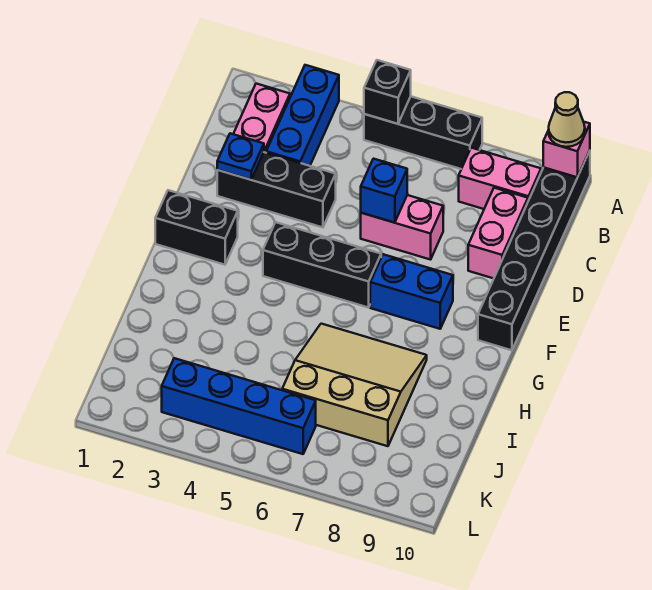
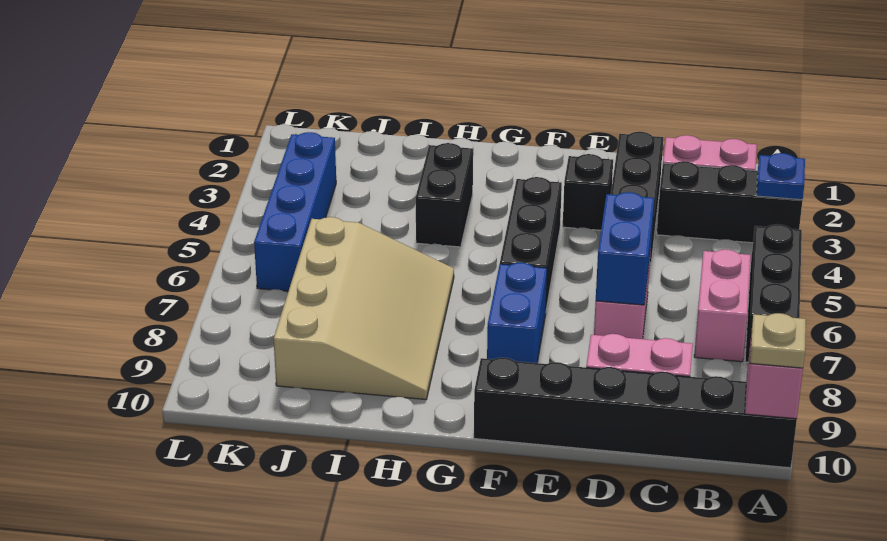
blue brick A3:C3 level 1 -> black brick A3:C3 level 1
black brick A5 level 2 -> black brick E3 level 1
tan cone A10 level 3 -> tan plate A10 level 3
pink brick B8:B9 level 1 -> pink brick B6:B7 level 1
blue plate D2 level 2 -> blue plate A3 level 2
blue brick D6 level 2 -> blue brick D6:D7 level 2
black brick F1:F2 level 1 -> black brick H3:H4 level 1
tan slope H6:J8 level 1 top J -> tan slope H6:J9 level 1 top J

